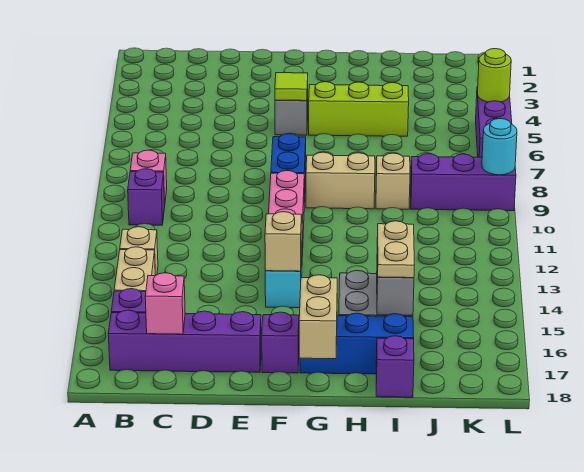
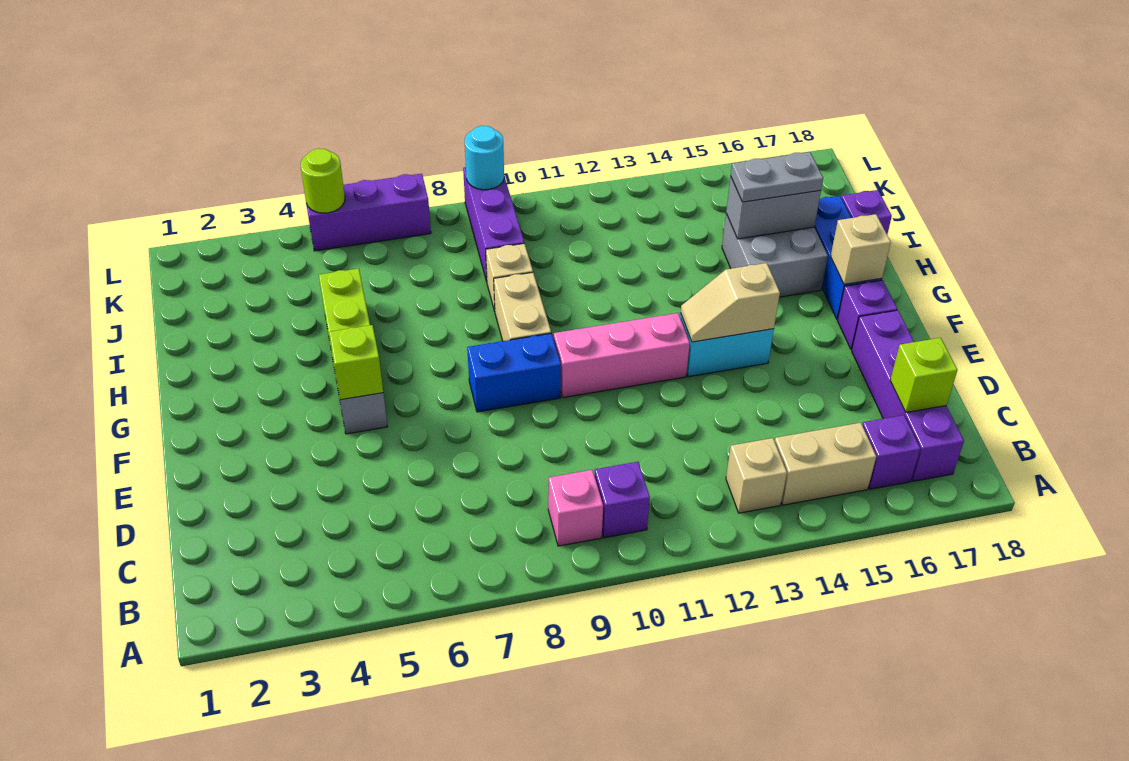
pink brick C17 level 2 -> lime brick C17 level 2
lime tile F5 level 2 -> lime brick F5 level 2
tan brick G17:G18 level 2 -> tan brick G17 level 2
tan plate I15:I16 level 3 -> grey plate I15:I16 level 3

